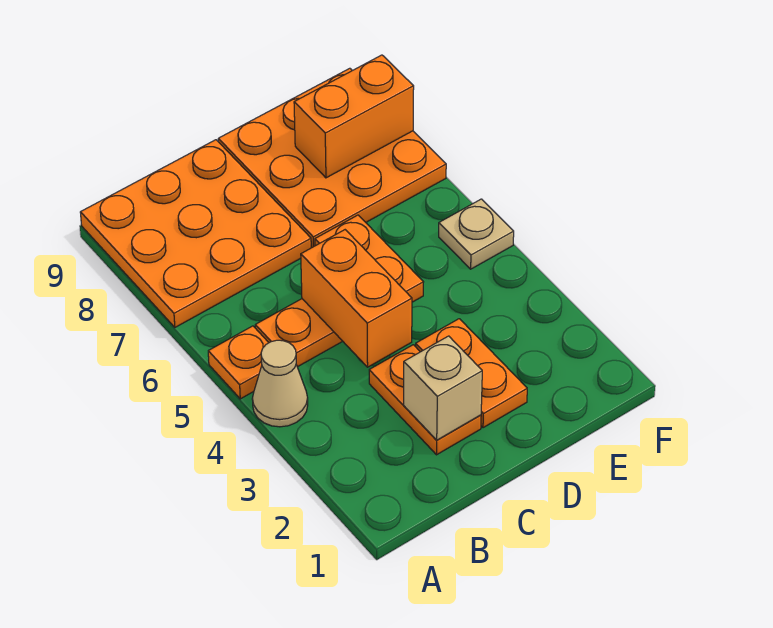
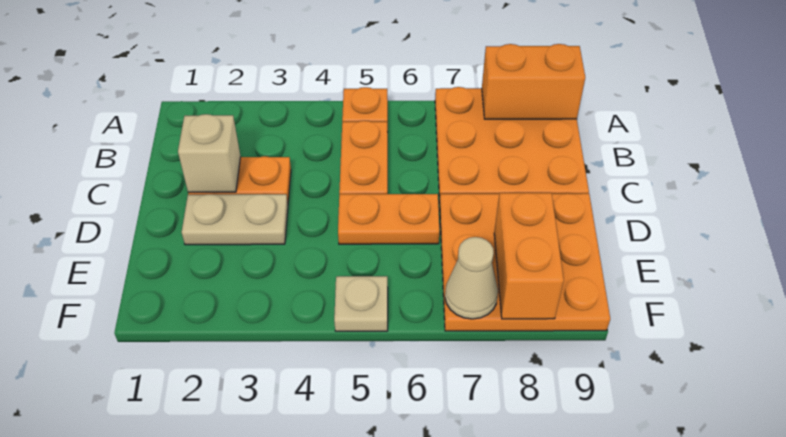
tan cone A4 level 1 -> tan cone F7 level 2
orange brick C4:C5 level 2 -> orange brick A8:A9 level 2
orange plate D2:D3 level 1 -> tan plate D2:D3 level 1

